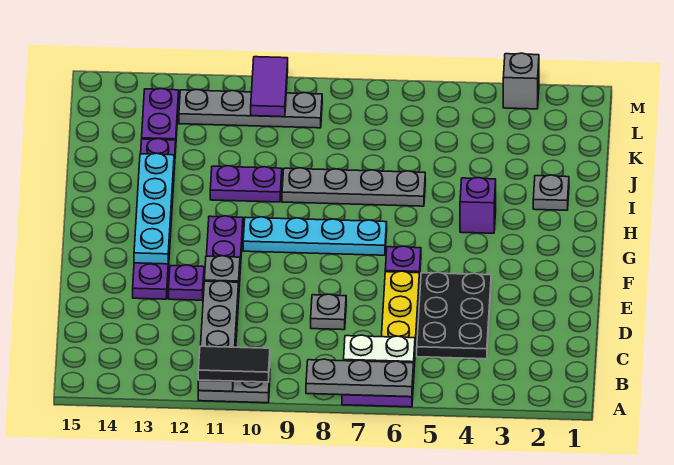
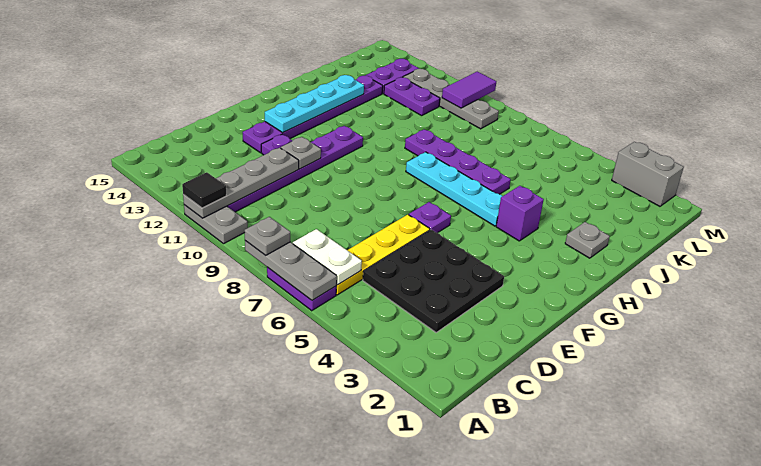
black tile A10:A11 level 3 -> black tile A11 level 3
black plate C4:E5 level 1 -> black plate C3:E5 level 1
grey plate D8 level 1 -> grey plate A8 level 3
cyan plate G7:G10 level 1 -> cyan plate H5:H8 level 1
grey plate I6:I9 level 1 -> purple plate I6:I9 level 1
purple plate I10:I11 level 1 -> purple plate K11:K12 level 1
grey brick M3 level 1 -> grey brick M2:M3 level 1

